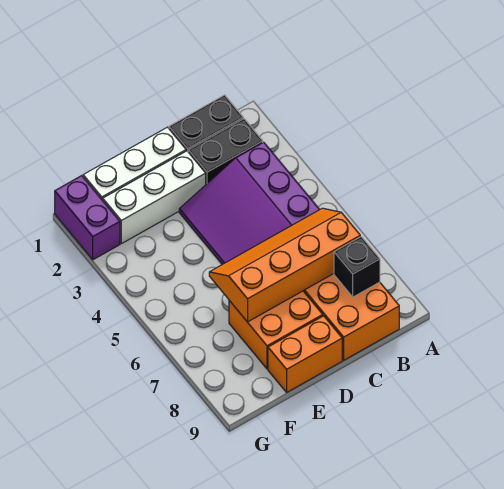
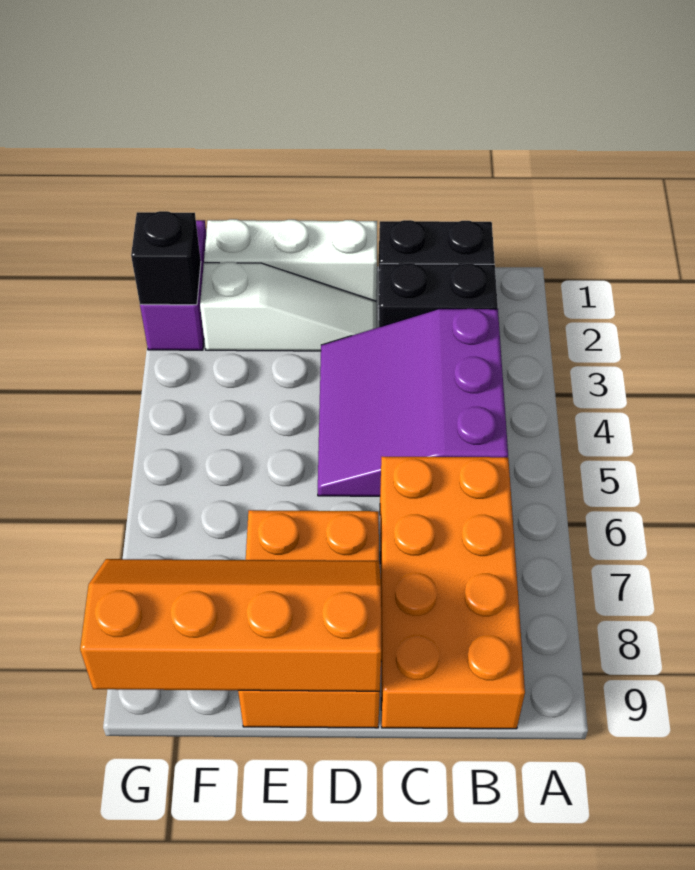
orange slope B6:E7 level 2 top 7 -> orange slope D8:G9 level 2 top 9
black brick B8 level 2 -> black brick G2 level 2
white brick D2:F2 level 1 -> white slope D2:F2 level 1 top F

